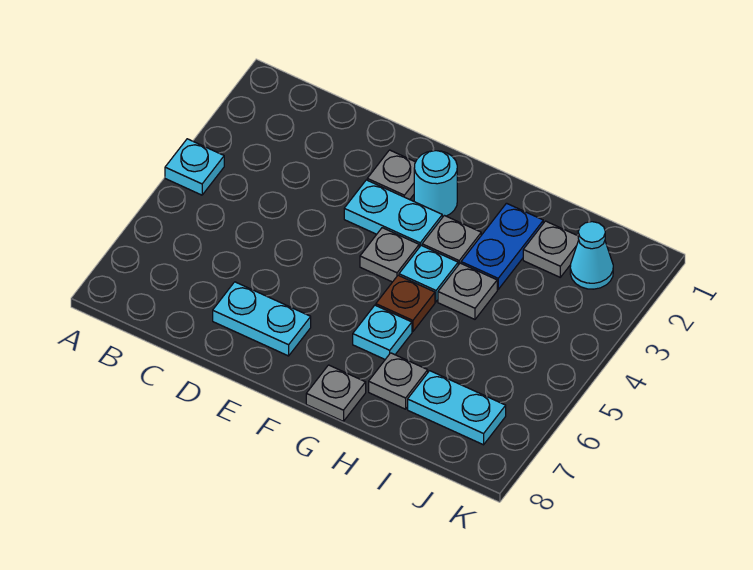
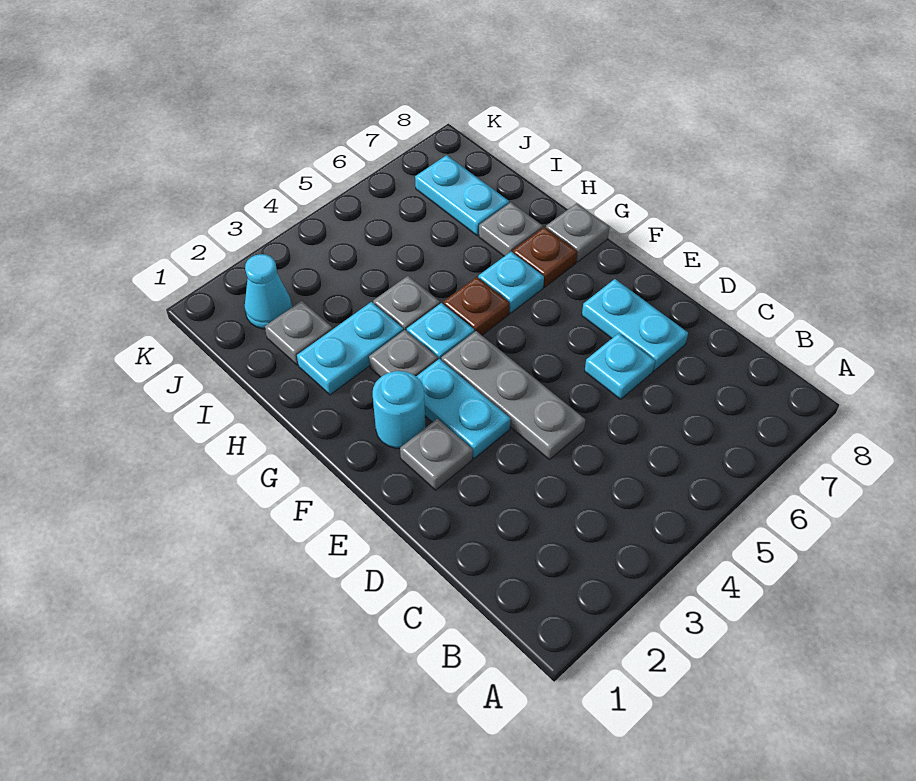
cyan plate A4 level 1 -> cyan plate D6 level 1
grey plate F4 level 1 -> grey plate D4:F4 level 1
none -> brown plate G7 level 1
blue plate H2:H3 level 1 -> cyan plate H2:H3 level 1

